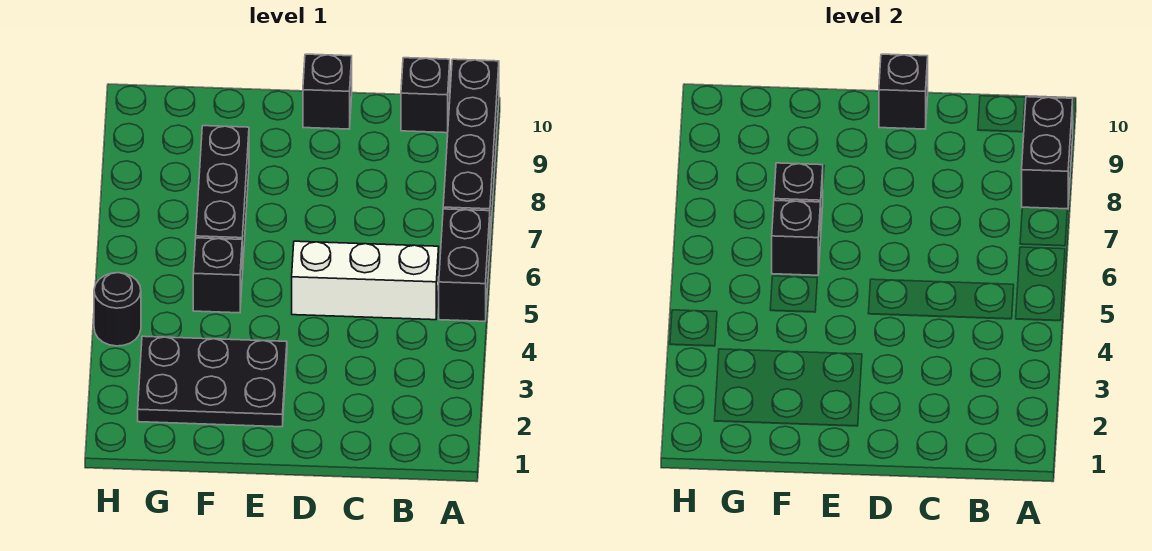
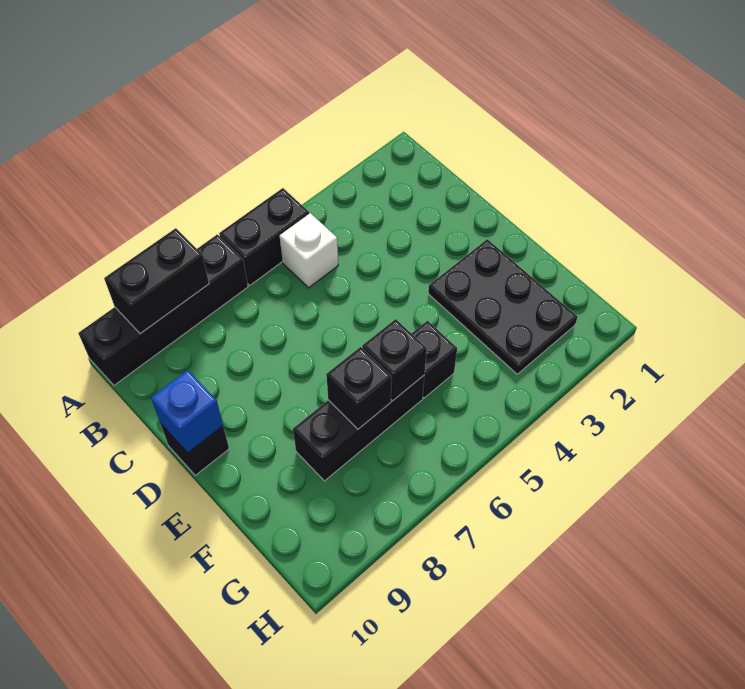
white brick B5:D5 level 1 -> white brick B5 level 1
black brick B10 level 1 -> none
black brick D10 level 2 -> blue brick D10 level 2
black round brick H4 level 1 -> none

